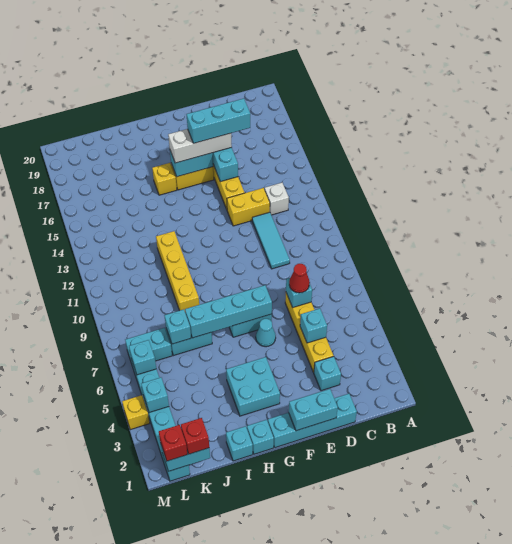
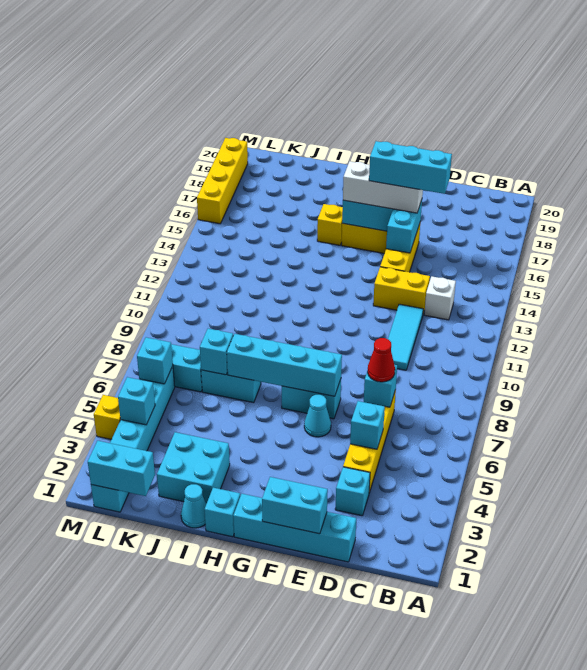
cyan brick G3:H4 level 1 -> cyan brick I2:J3 level 1
cyan brick I1 level 1 -> cyan cone I1 level 1
yellow brick I9:I12 level 1 -> yellow brick M16:M19 level 1
red brick K1 level 3 -> none
red brick L1 level 3 -> none

